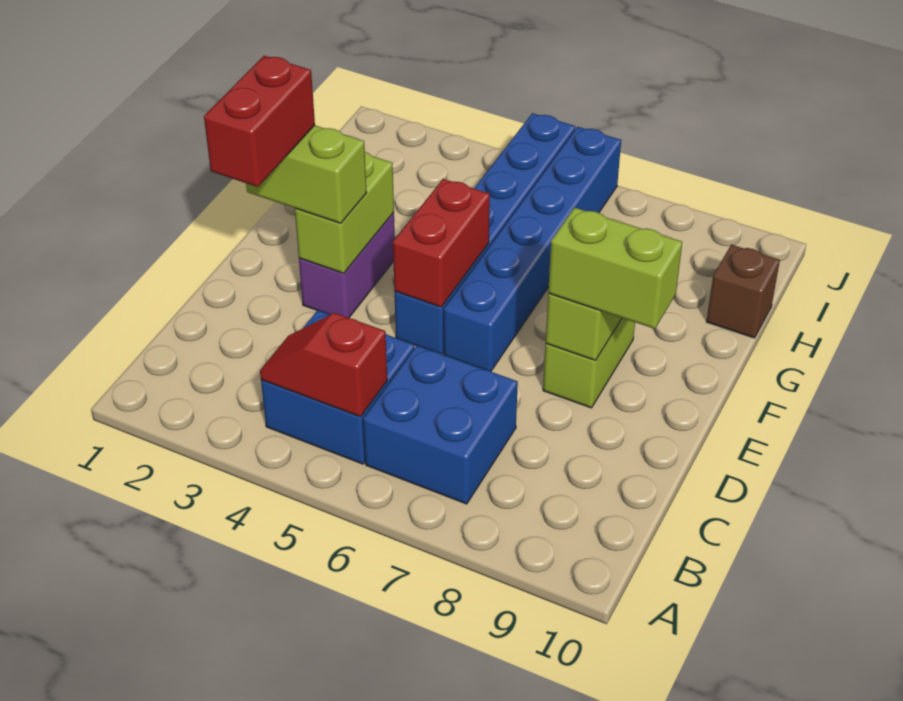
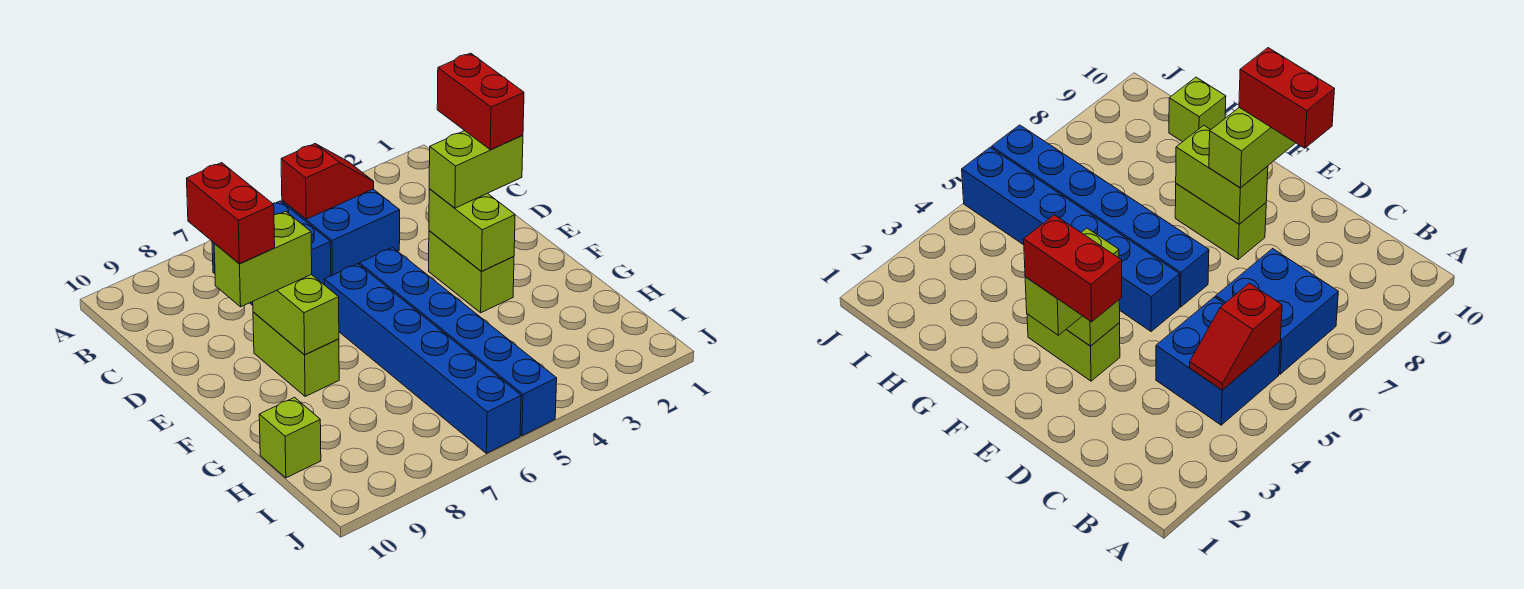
purple brick E3:F3 level 1 -> lime brick E3:F3 level 1
red brick E5:F5 level 2 -> red brick D9:E9 level 4
brown brick H10 level 1 -> lime brick H10 level 1

